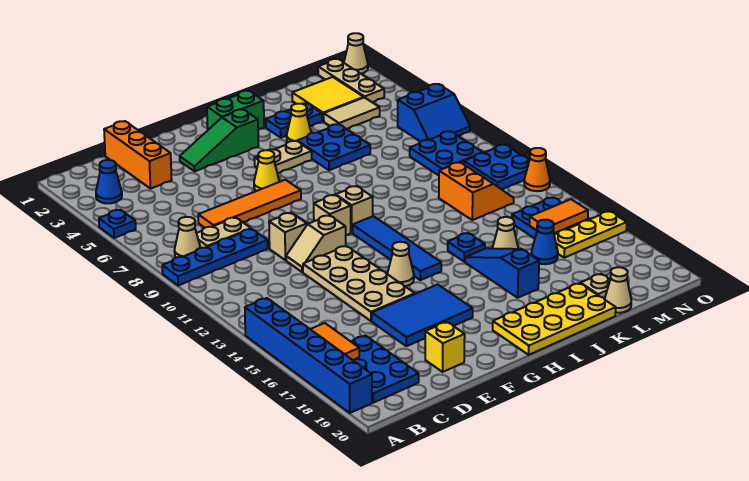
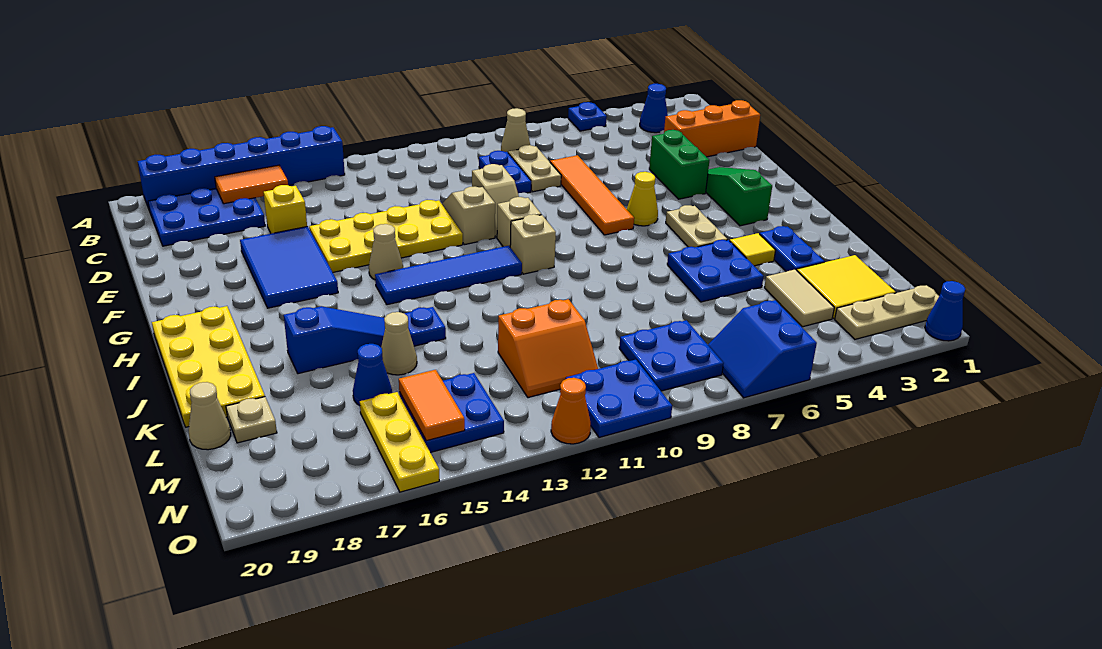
blue plate A9:D9 level 1 -> blue plate C9:D9 level 1
tan plate E12:F15 level 1 -> yellow plate E12:F15 level 1
yellow brick E19 level 1 -> yellow brick D16 level 1
green brick H2:I2 level 1 -> green brick E4:F4 level 1
yellow cone J4 level 1 -> yellow tile J4 level 1
tan cone O1 level 1 -> blue cone O1 level 1

